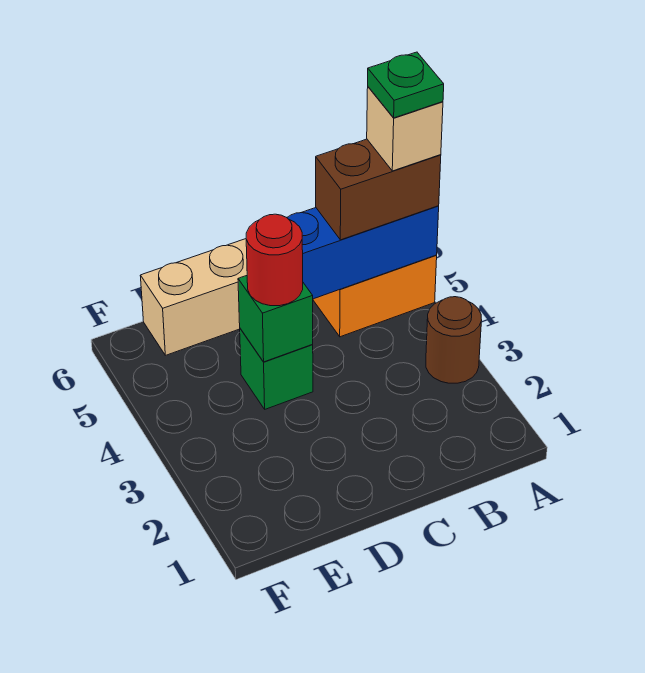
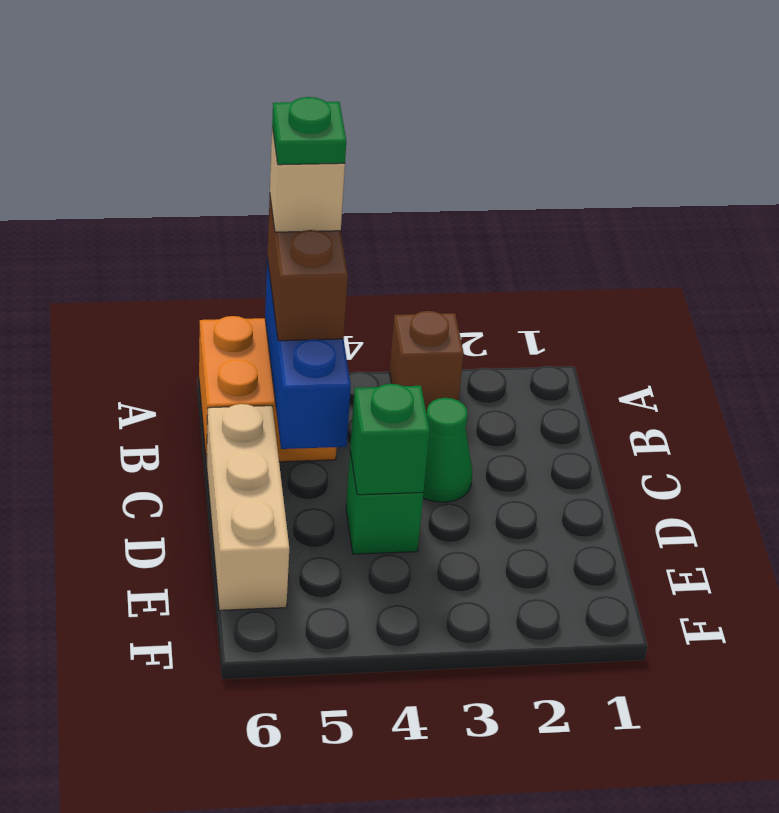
brown round brick A3 level 1 -> brown brick A3 level 1
none -> green cone C3 level 1
red round brick D4 level 3 -> none

